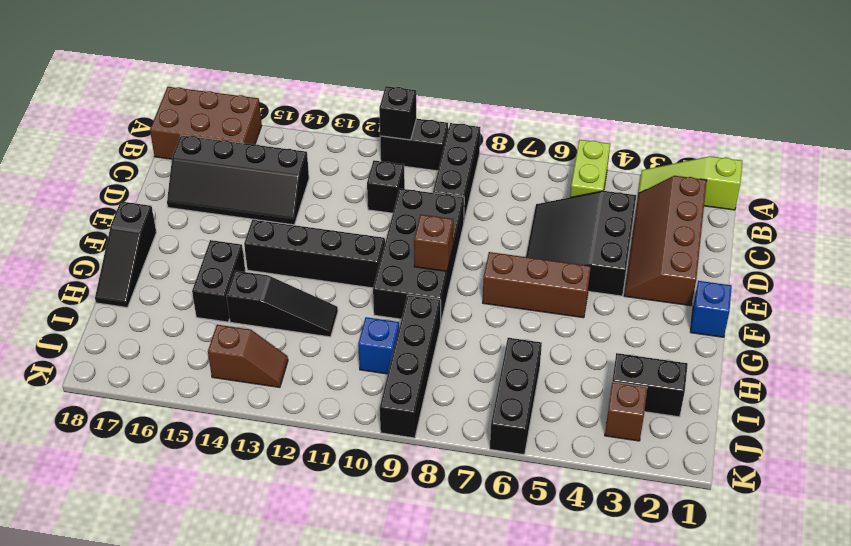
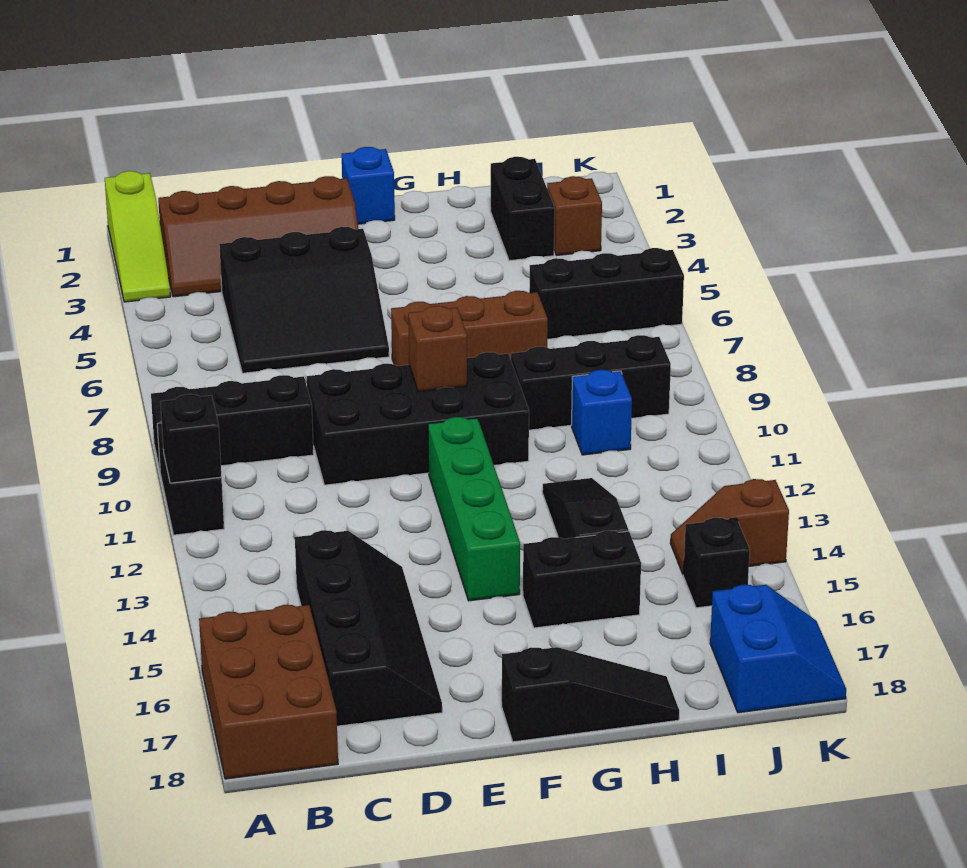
lime brick A5:B5 level 1 -> none
black brick C11 level 1 -> black brick J15 level 1
brown brick F5:F7 level 1 -> brown brick F7:H7 level 1
black brick F11:F14 level 1 -> green brick F11:F14 level 1
black brick H9:K9 level 1 -> black brick H9:J9 level 1
brown slope J13:J14 level 1 top 14 -> brown slope J14:K14 level 1 top K
none -> blue slope J17:K18 level 1 top J

